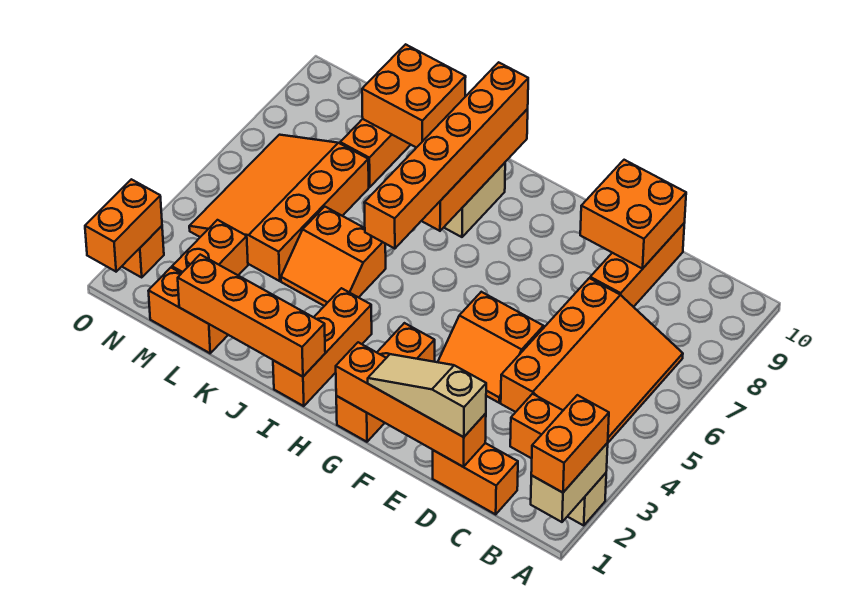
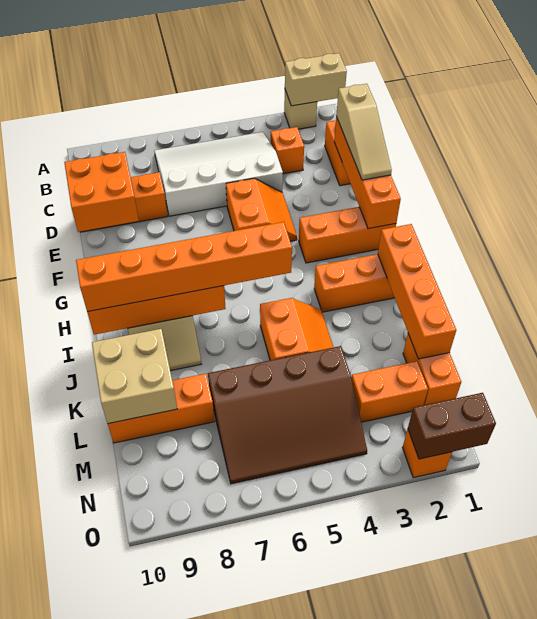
orange brick A1:A2 level 3 -> none
orange slope B4:D7 level 1 top D -> white slope B4:D7 level 1 top D
orange brick K9:L10 level 2 -> tan brick K9:L10 level 2
orange slope L4:N7 level 1 top L -> brown slope L4:N7 level 1 top L
orange brick O1:O2 level 2 -> brown brick O1:O2 level 2

